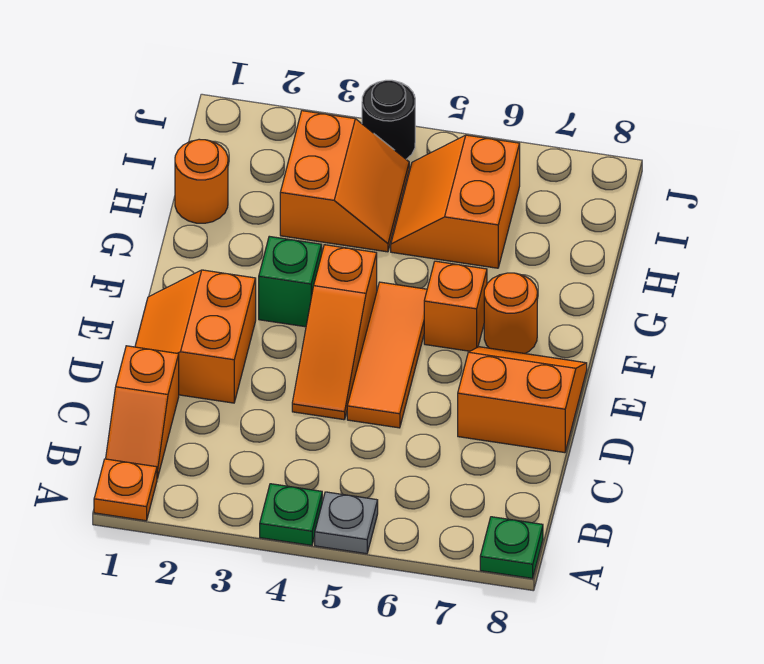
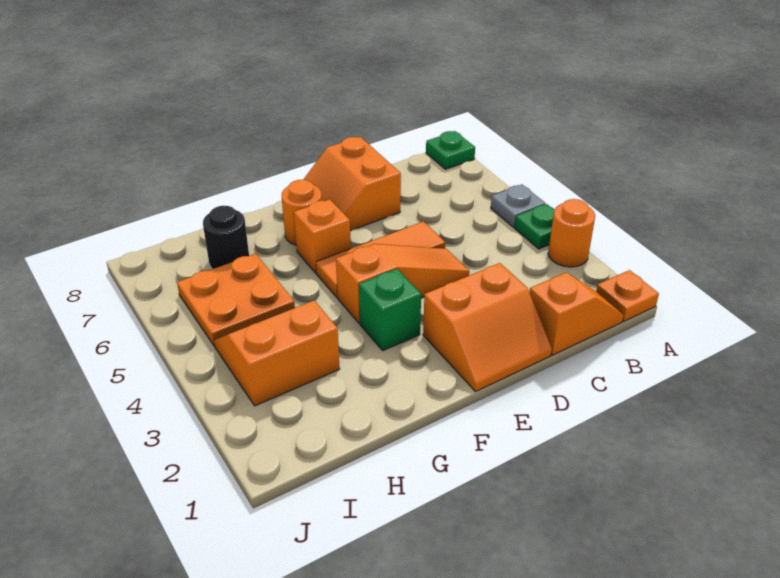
orange round brick H1 level 1 -> orange round brick A3 level 1
orange slope H5:I6 level 1 top 6 -> orange plate H5:I6 level 1
black round brick J4 level 1 -> black round brick H7 level 1

